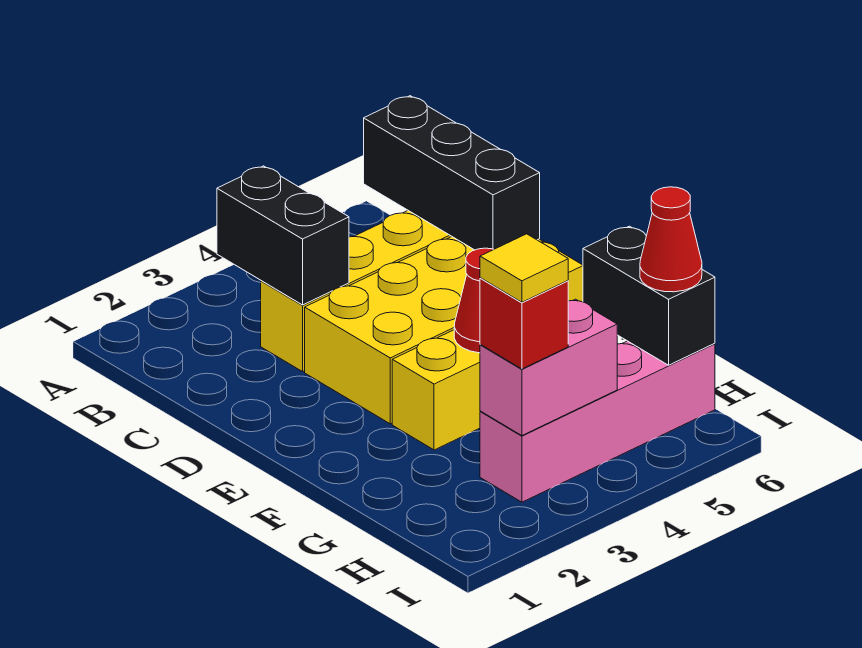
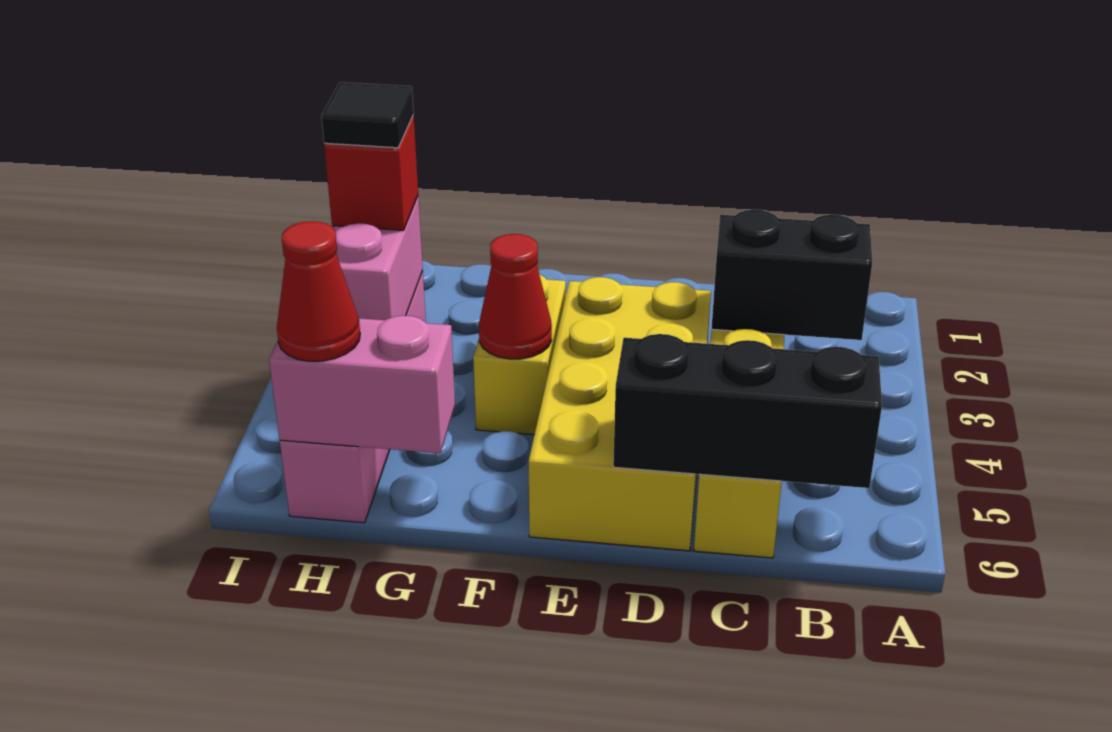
black brick G6:H6 level 2 -> pink brick G6:H6 level 2
yellow tile H3 level 4 -> black tile H3 level 4

